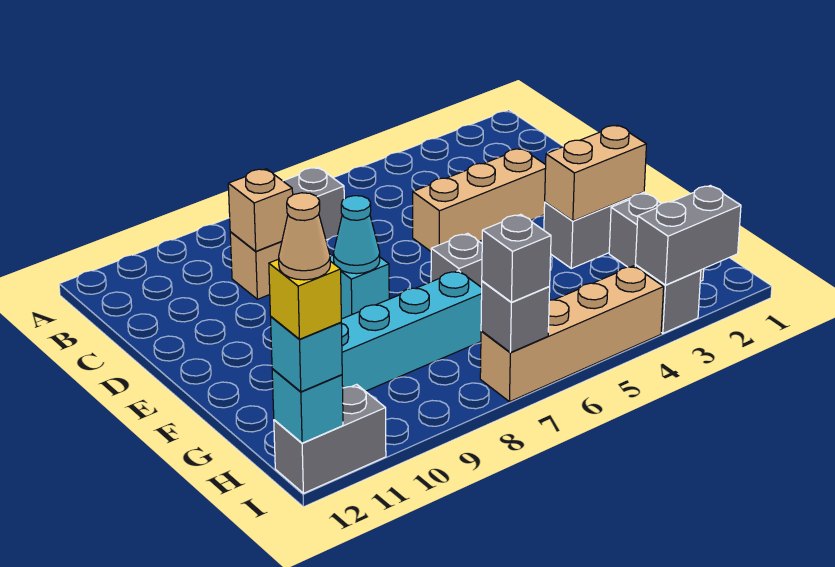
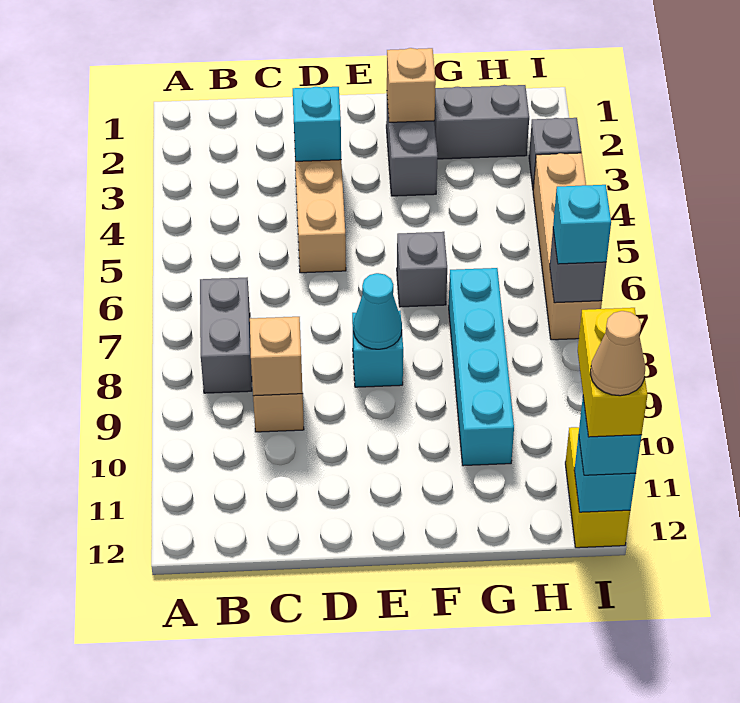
none -> cyan brick D3 level 2
tan brick F2:F3 level 2 -> tan brick F2 level 2
grey brick I2:I3 level 2 -> none
grey brick I7 level 3 -> cyan brick I7 level 3
grey brick I11:I12 level 1 -> yellow brick I11:I12 level 1
yellow brick I12 level 4 -> yellow brick I11:I12 level 4

